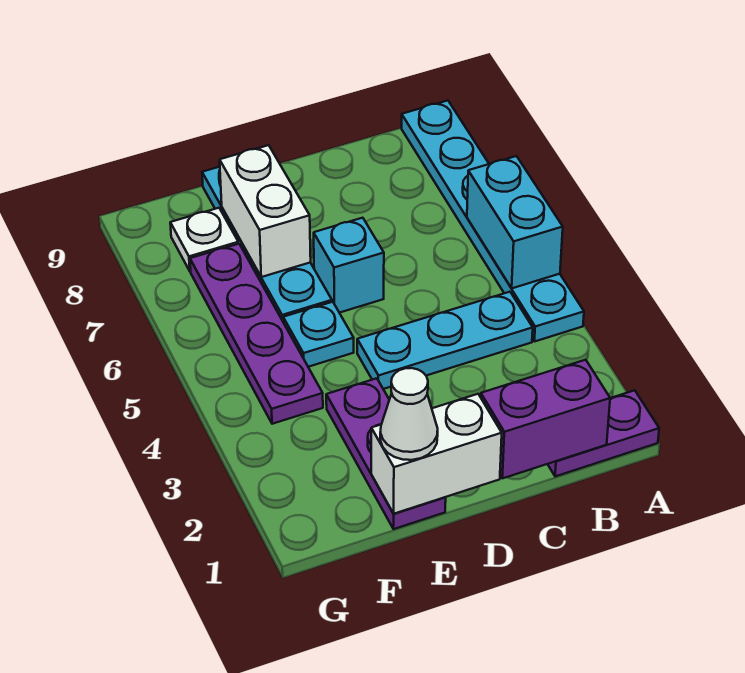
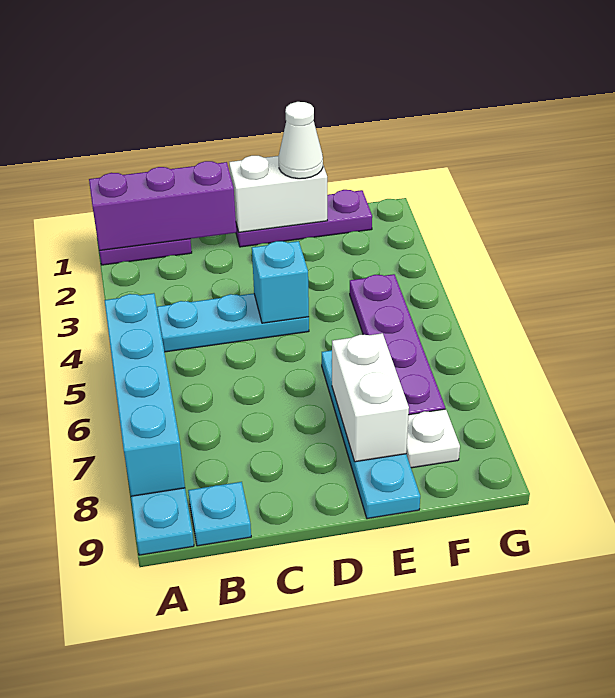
cyan brick A5:A6 level 2 -> cyan brick A5:A8 level 2
purple brick B1:C1 level 2 -> purple brick A1:C1 level 2
cyan brick D6 level 1 -> cyan brick D4 level 2
purple plate E1:E3 level 1 -> purple plate D1:F1 level 1
cyan plate E5 level 1 -> cyan plate B9 level 1

